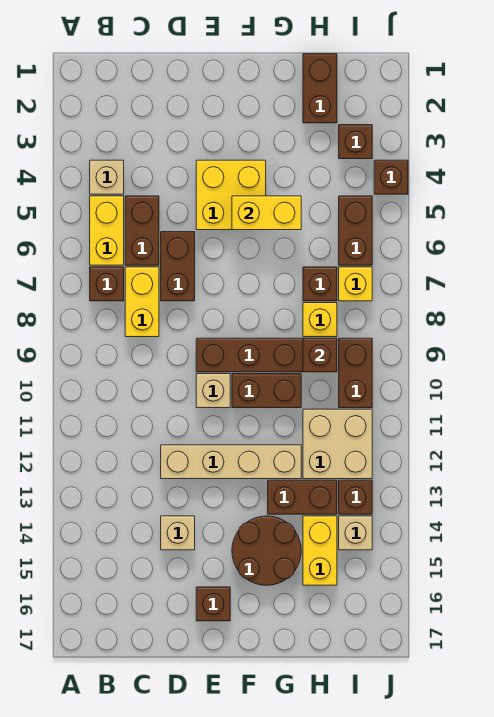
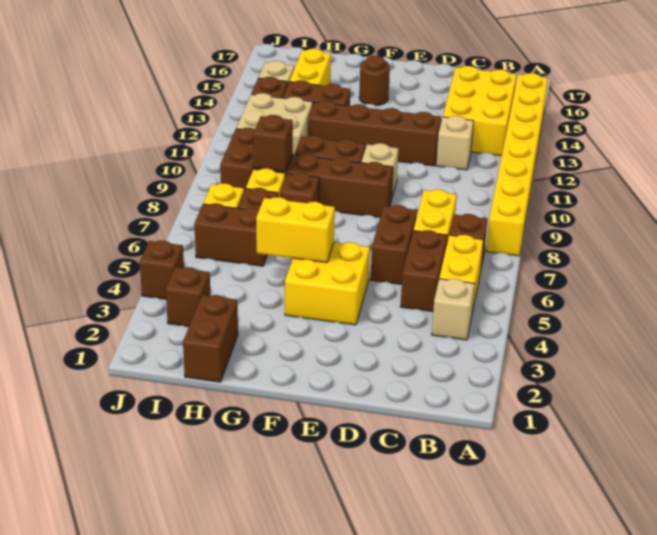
none -> yellow brick A8:A15 level 1
none -> yellow brick B13:C15 level 1
tan brick D12:G12 level 1 -> brown brick D12:G12 level 1
tan brick D14 level 1 -> tan brick C12 level 1
brown brick E16 level 1 -> brown brick G8 level 1
brown round brick F14:G15 level 1 -> brown round brick F15 level 1
brown brick I5:I6 level 1 -> brown brick H6:I6 level 1

